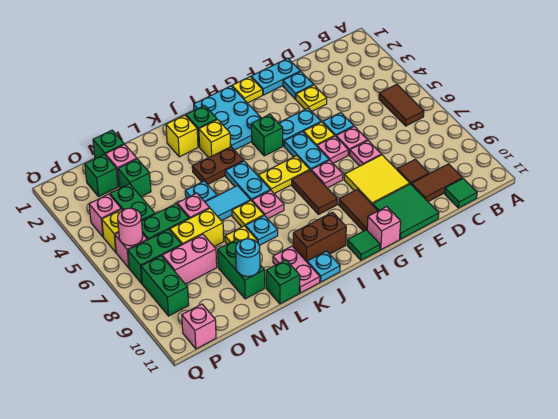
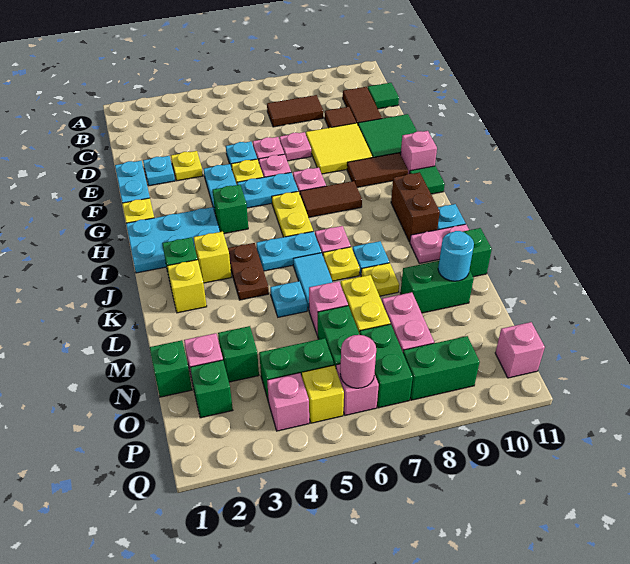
brown tile B5:B6 level 1 -> brown tile C7:C8 level 1

